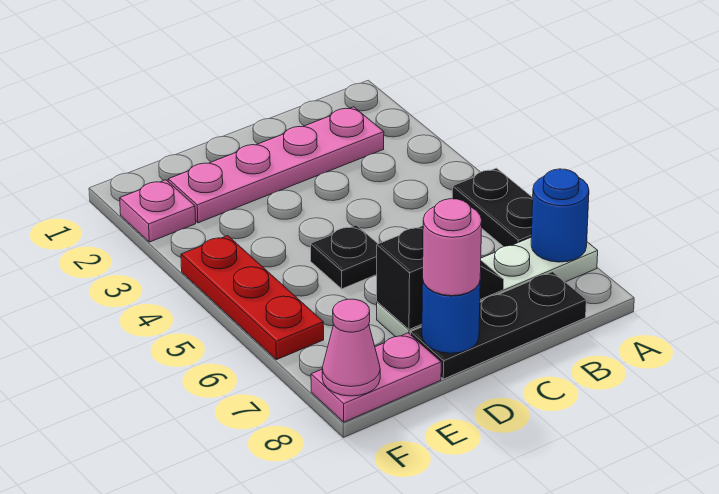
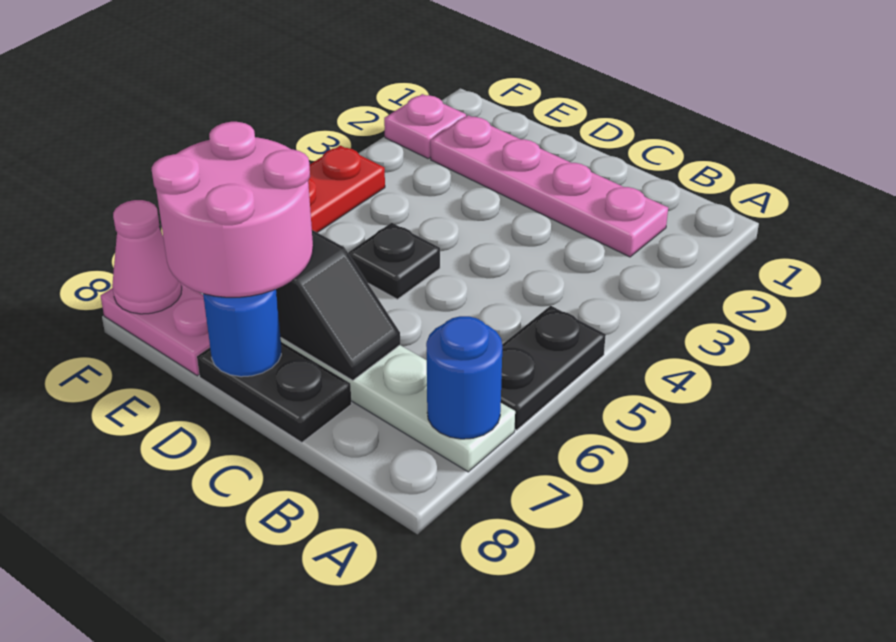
black plate B8:D8 level 1 -> black plate C8:D8 level 1
pink round brick D8 level 3 -> pink round brick D7:E8 level 3

